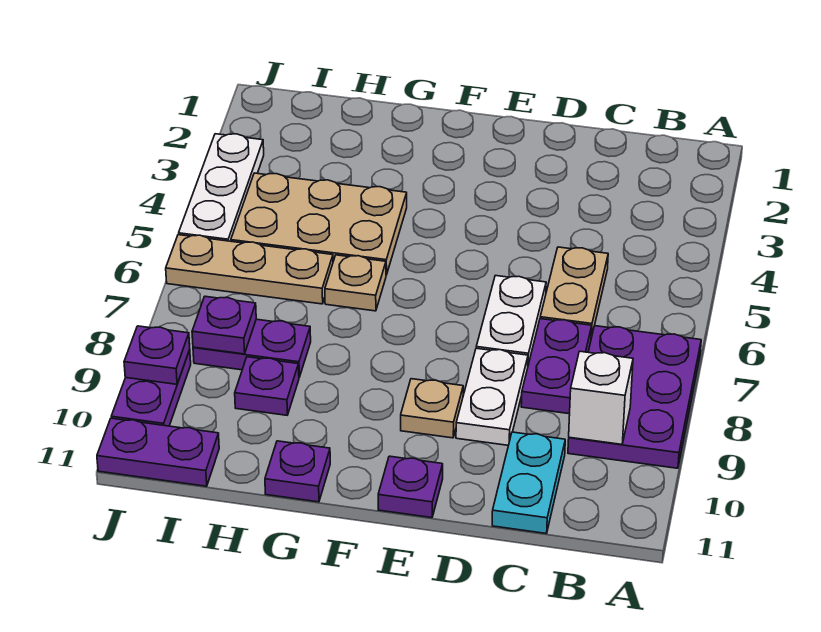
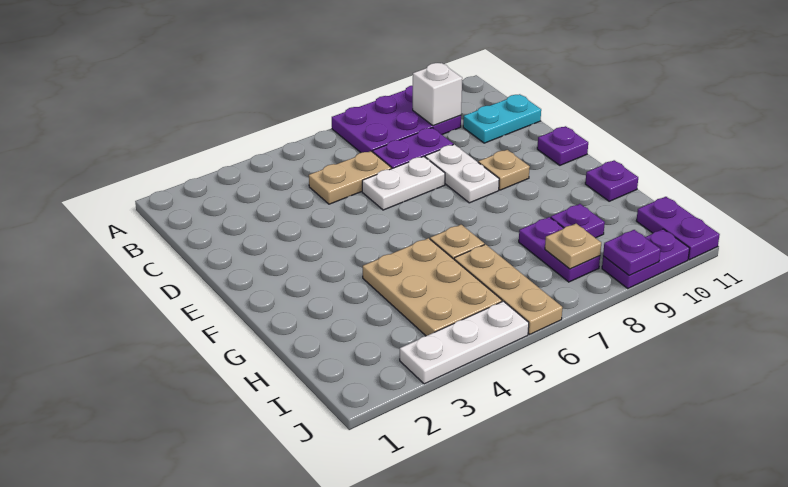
white plate D8:D9 level 1 -> white plate D8:E8 level 1
purple plate I8 level 2 -> tan plate I8 level 2

